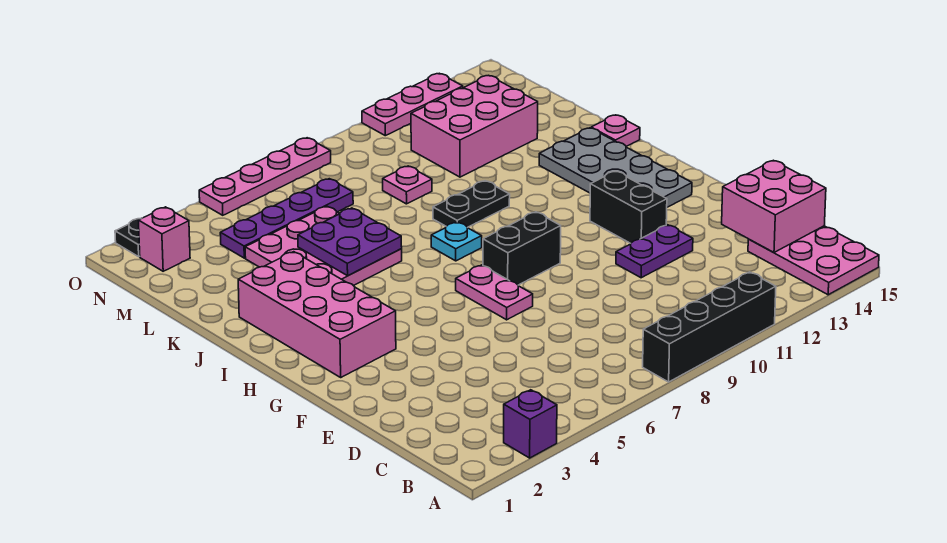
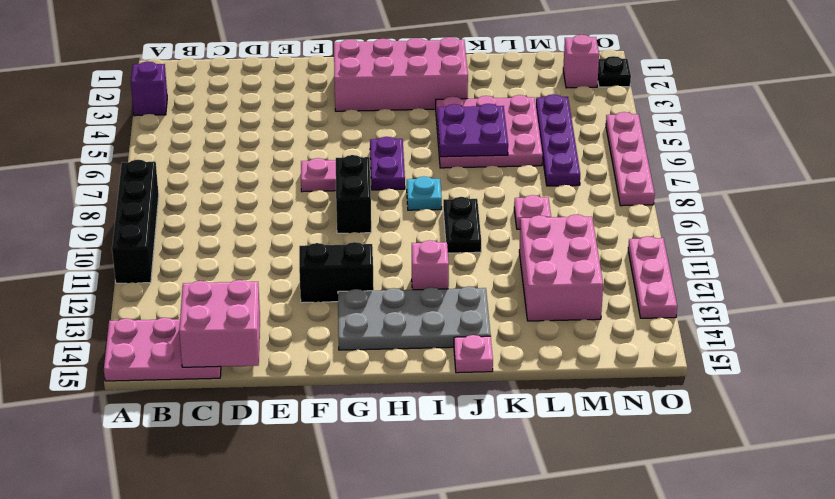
purple plate E11:E12 level 1 -> purple plate H6:H7 level 1
none -> pink brick I12 level 1

